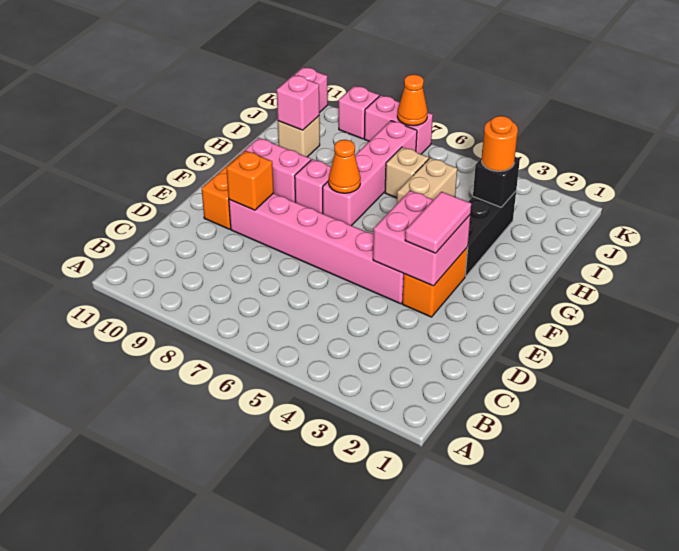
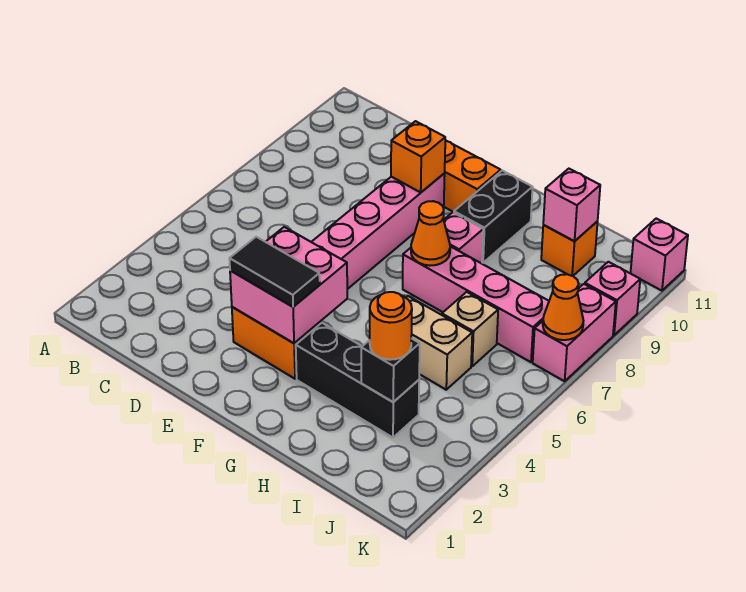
pink tile E3:F3 level 3 -> black tile E3:F3 level 3
pink brick G9:G10 level 1 -> black brick G9:G10 level 1
tan brick I10 level 1 -> orange brick I10 level 1

